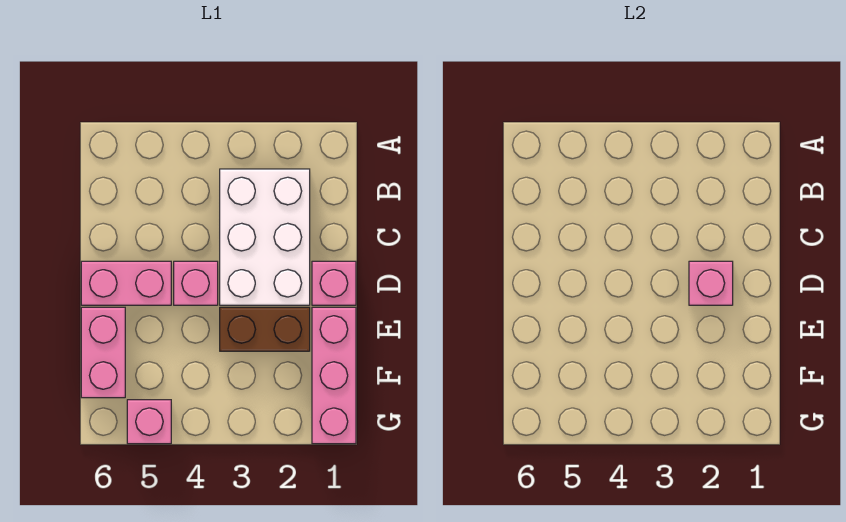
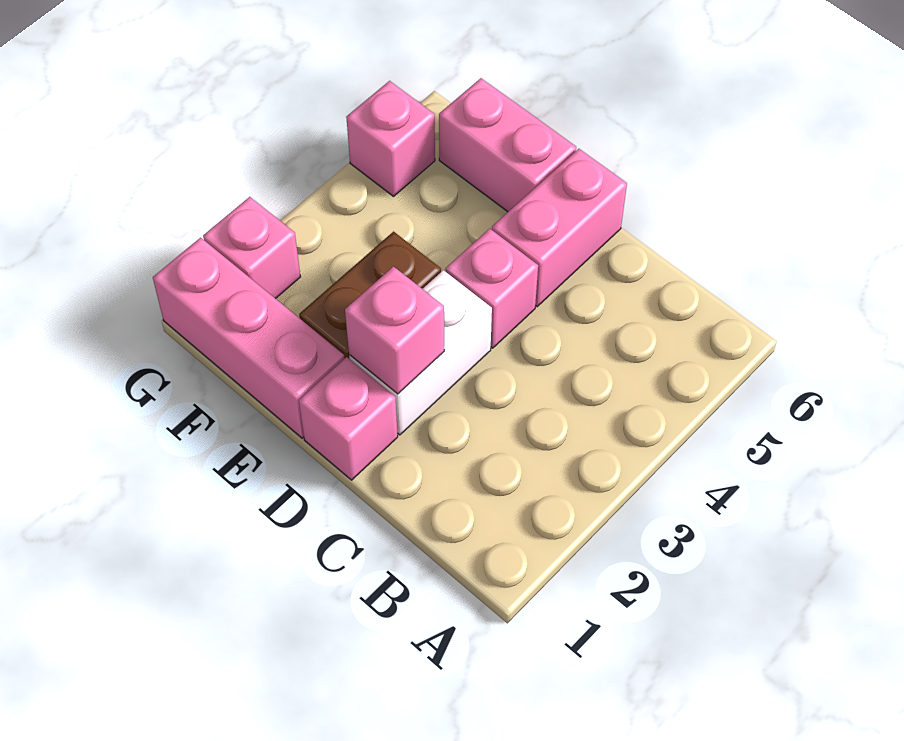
white brick B2:D3 level 1 -> white brick D2:D3 level 1
none -> pink brick G2 level 1

